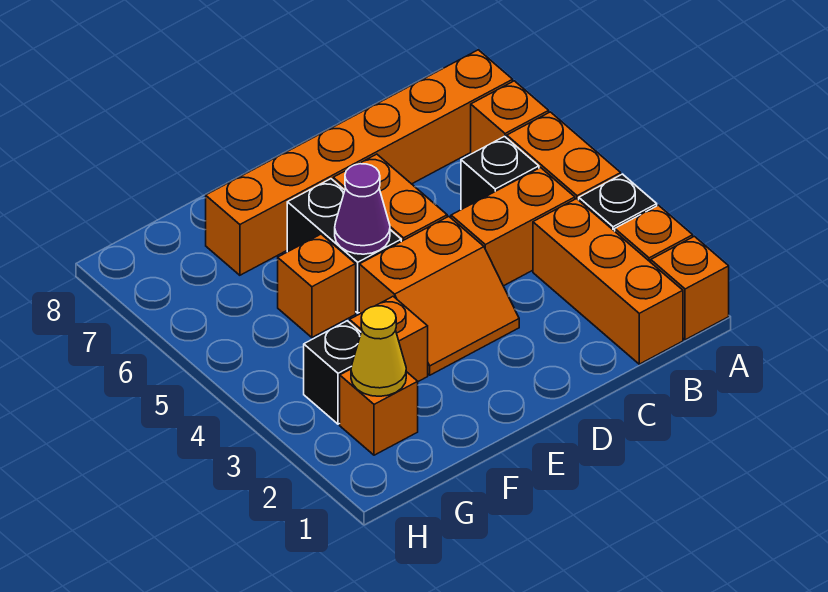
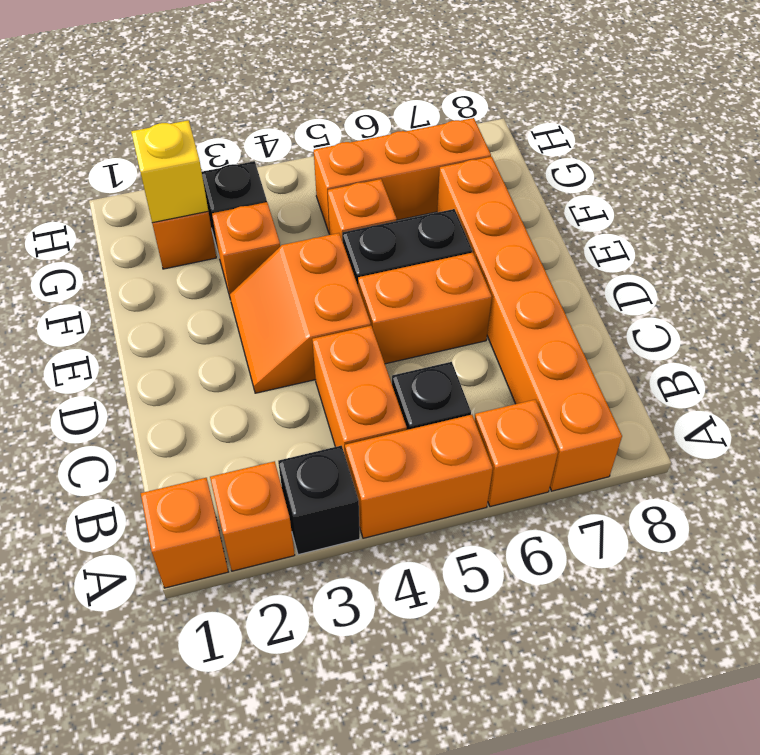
orange brick B1:B3 level 1 -> orange brick G5:G7 level 1
purple cone E5 level 2 -> none
yellow cone G2 level 2 -> yellow brick G2 level 2

